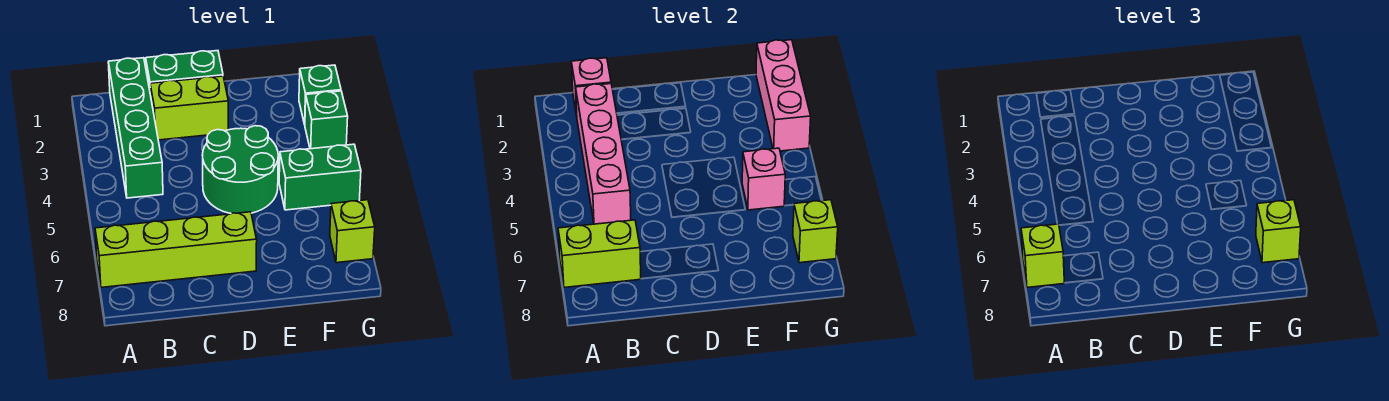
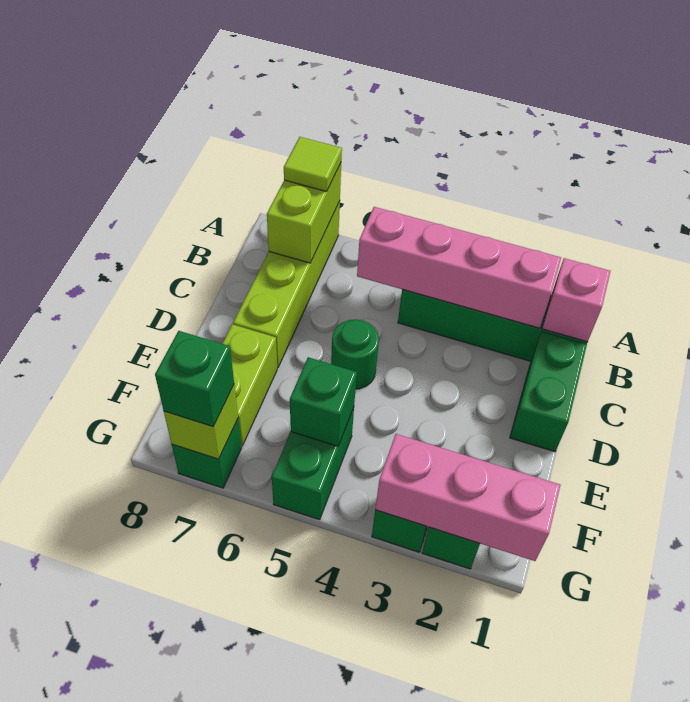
lime brick A7 level 3 -> lime tile A7 level 3
lime brick C2:D2 level 1 -> lime brick E7:F7 level 1
green round brick D4:E5 level 1 -> green round brick D5 level 1
pink brick F5 level 2 -> green brick F5 level 2
lime brick G7 level 1 -> green brick G7 level 1
lime brick G7 level 3 -> green brick G7 level 3

